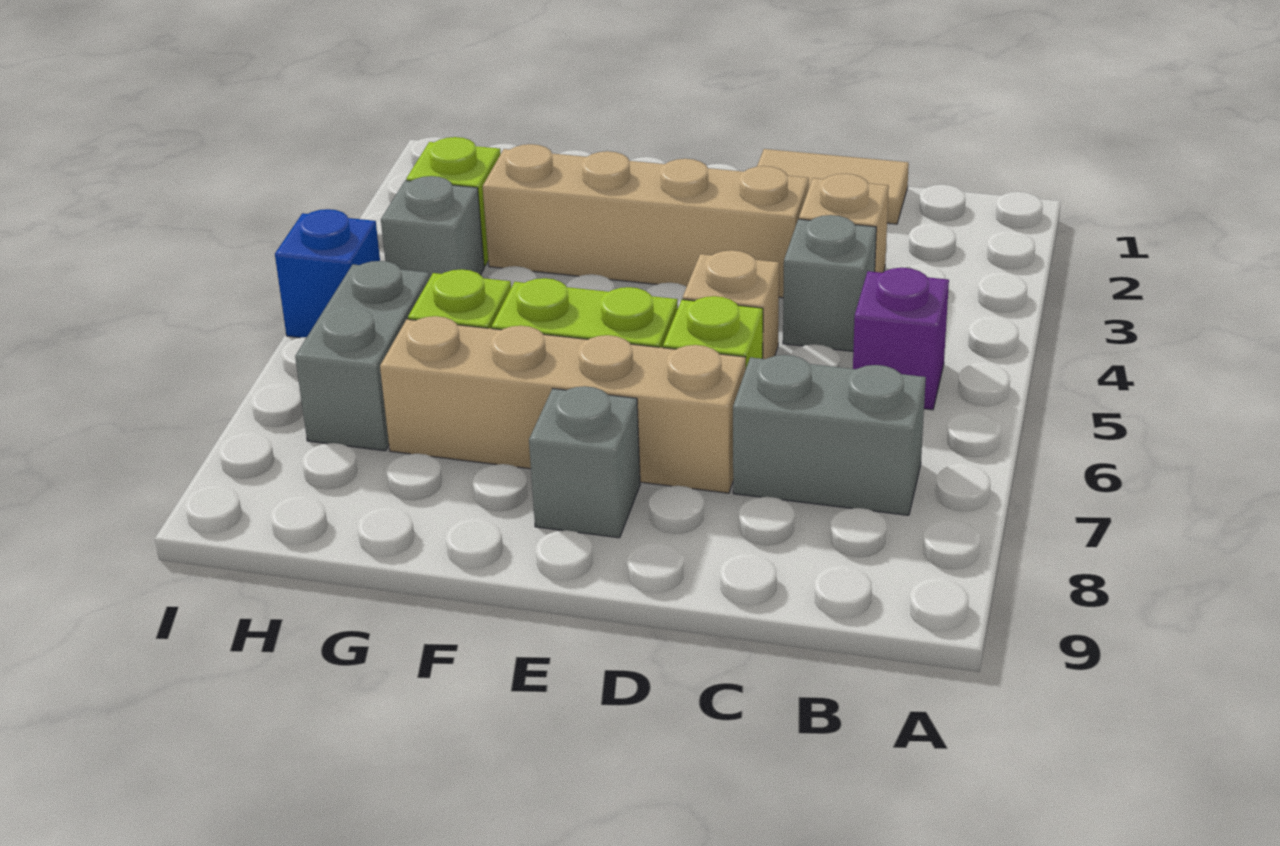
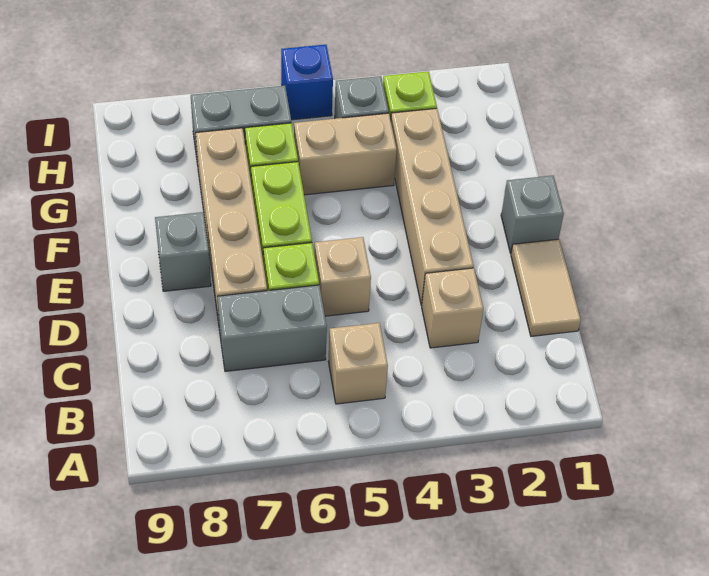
purple brick B5 level 1 -> tan brick B5 level 1
grey brick B7:C7 level 1 -> grey brick C6:C7 level 1
grey brick C4 level 1 -> grey brick E1 level 1
none -> tan brick G4:G5 level 1

